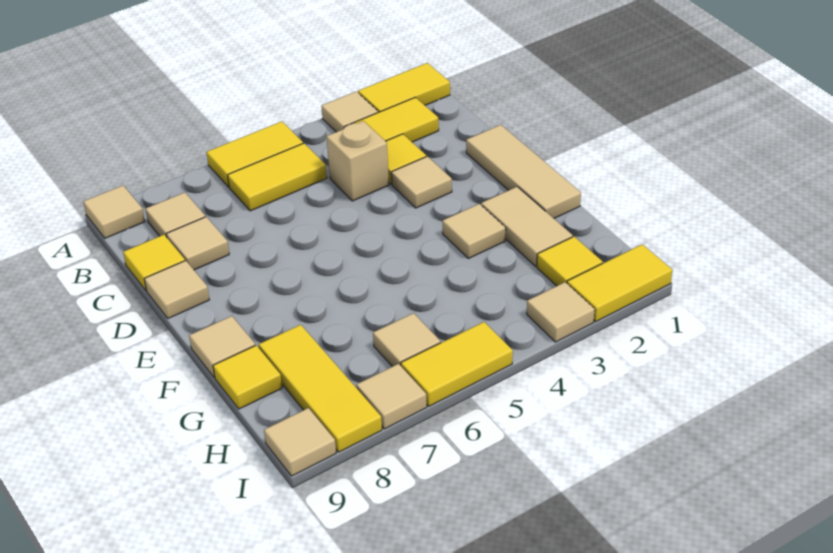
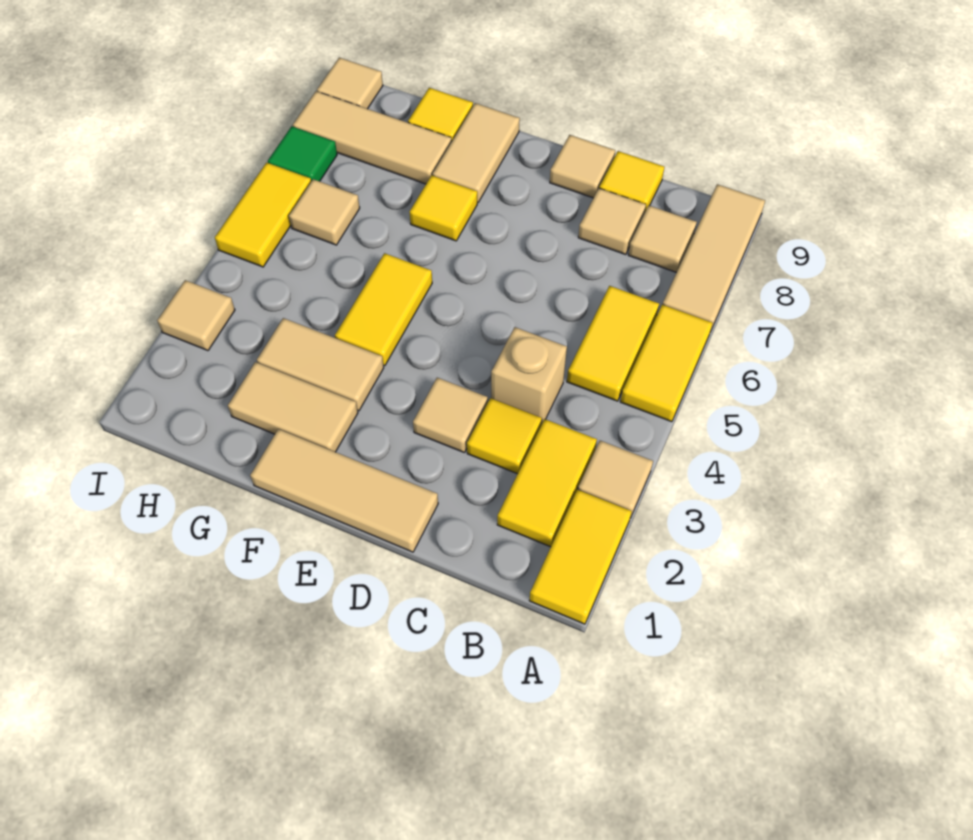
tan tile A9 level 1 -> tan tile A7:A9 level 1
tan tile F3 level 1 -> tan tile F3:G3 level 1
tan tile F9 level 1 -> tan tile F8:F9 level 1
yellow tile G8:I8 level 1 -> tan tile G8:I8 level 1
yellow tile H2 level 1 -> yellow tile F7 level 1
yellow tile I1:I2 level 1 -> yellow tile F4:F5 level 1
tan tile I7 level 1 -> green tile I7 level 1

